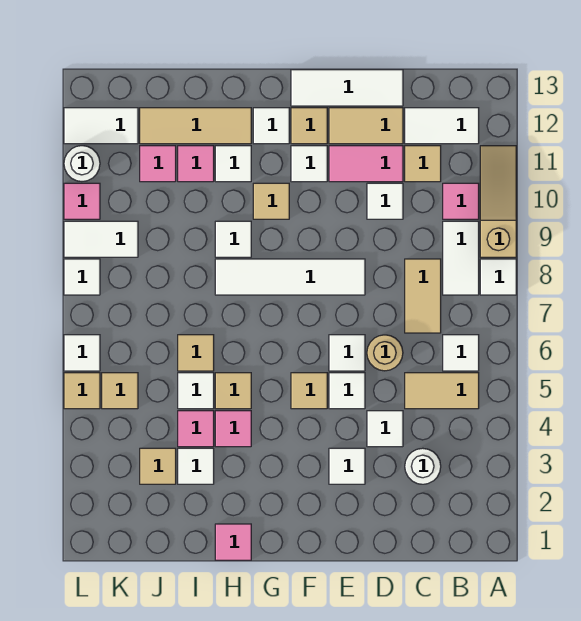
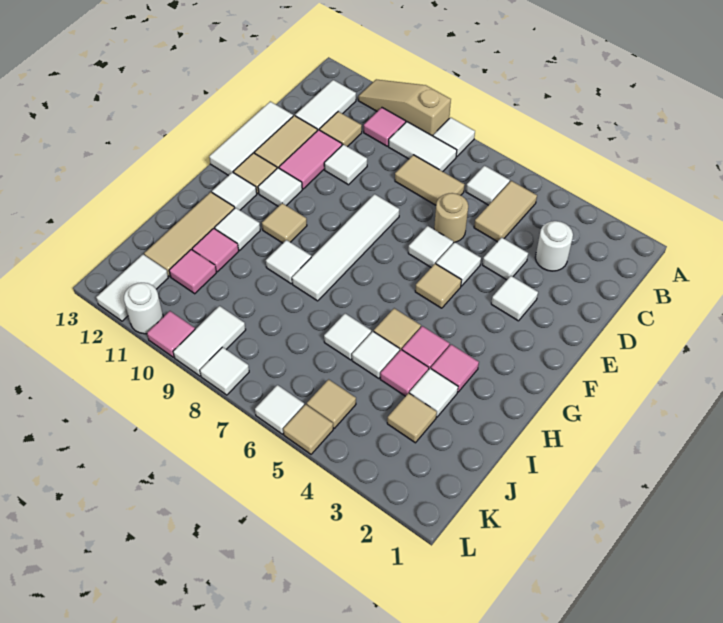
pink tile H1 level 1 -> pink tile H3 level 1
tan tile I6 level 1 -> white tile I6 level 1

